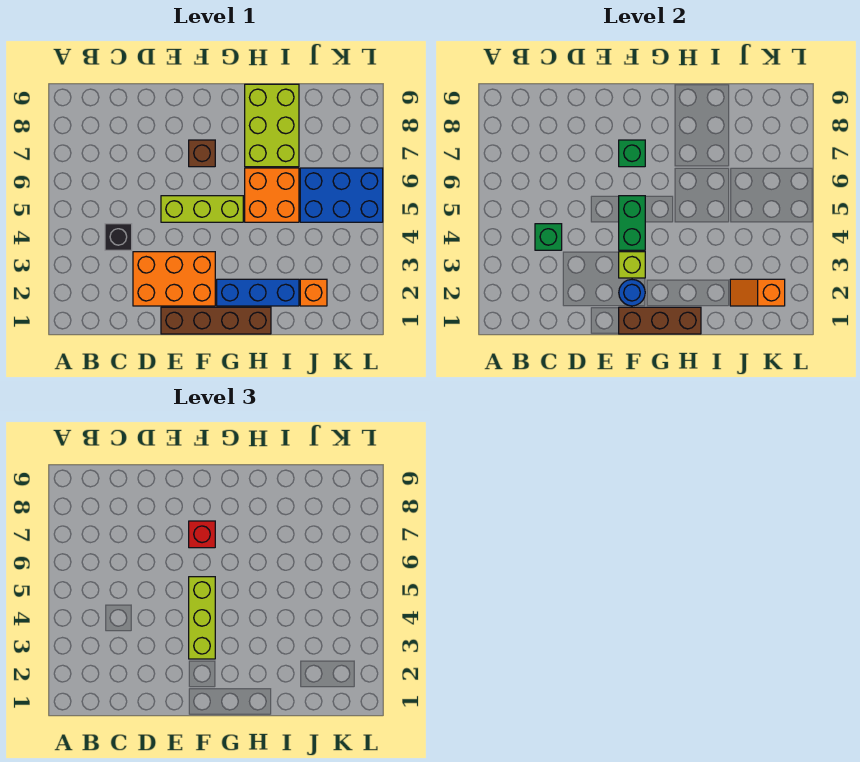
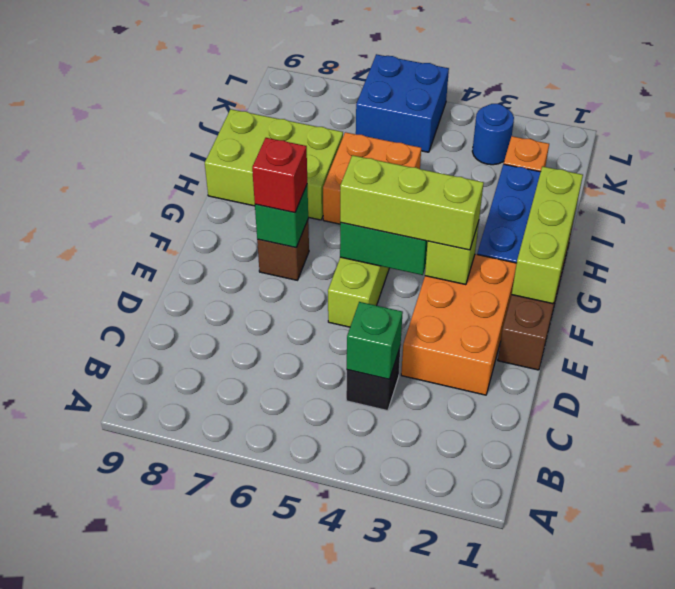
brown brick F1:H1 level 2 -> lime brick F1:H1 level 2
blue round brick F2 level 2 -> blue round brick K3 level 1
orange slope J2:K2 level 2 top K -> none
blue brick J5:L6 level 1 -> blue brick K5:L6 level 1

